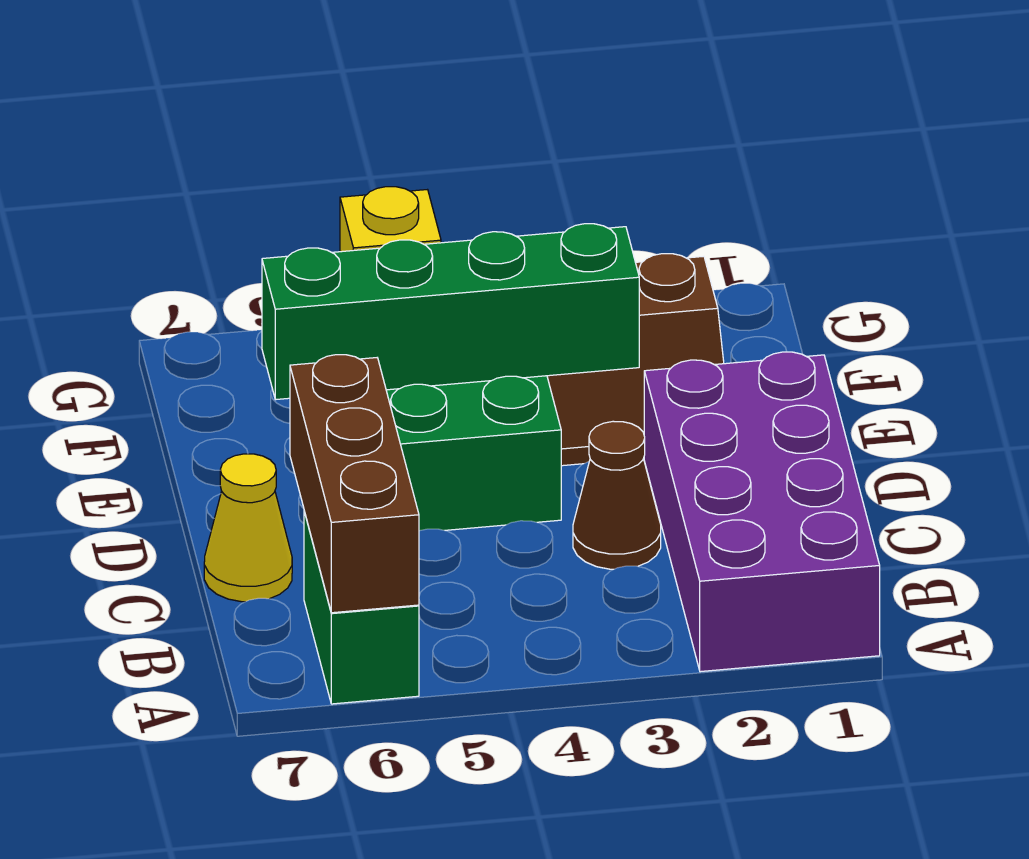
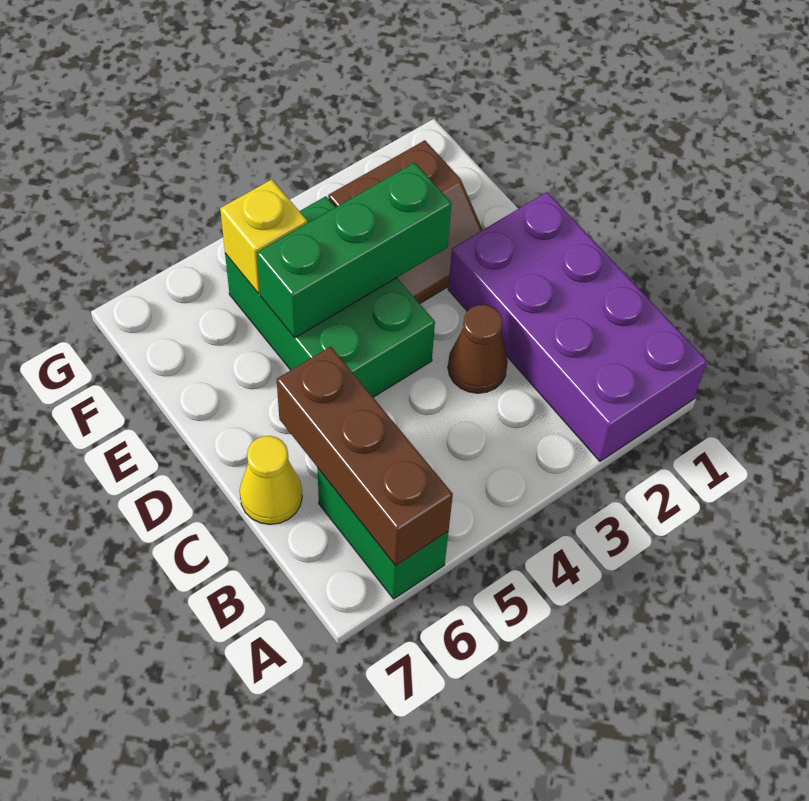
green brick E3:E6 level 2 -> green brick E3:E5 level 2

